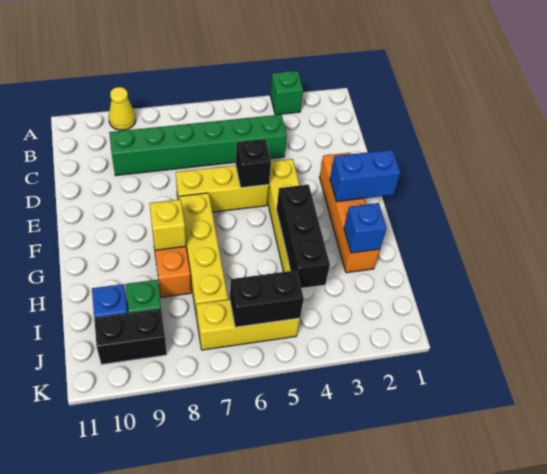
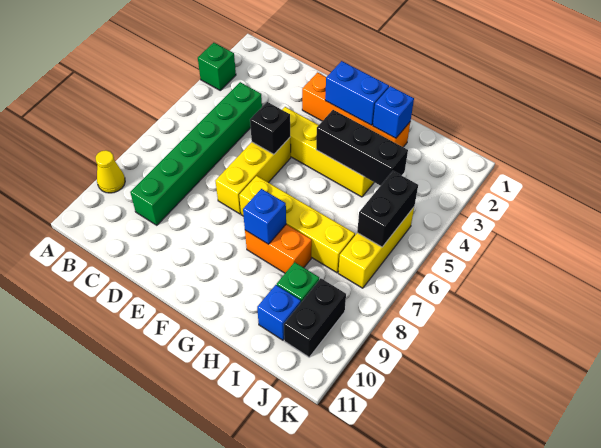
blue brick F1:F2 level 2 -> blue brick F2:G2 level 2
yellow brick G8 level 2 -> blue brick G8 level 2

